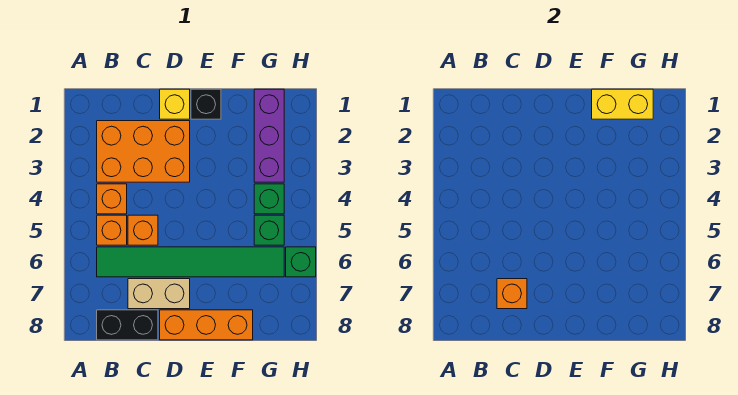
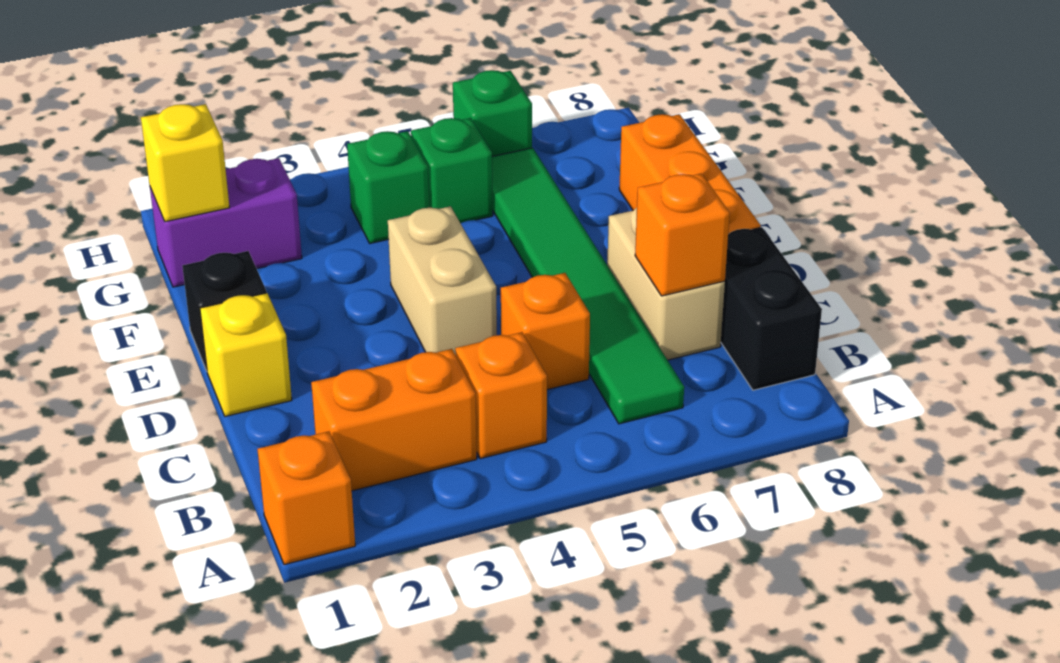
orange brick B2:D3 level 1 -> orange brick B2:B3 level 1
orange brick B5 level 1 -> orange brick A1 level 1
none -> tan brick D4:E4 level 1
yellow brick F1:G1 level 2 -> yellow brick G1 level 2
purple brick G1:G3 level 1 -> purple brick G1:G2 level 1

